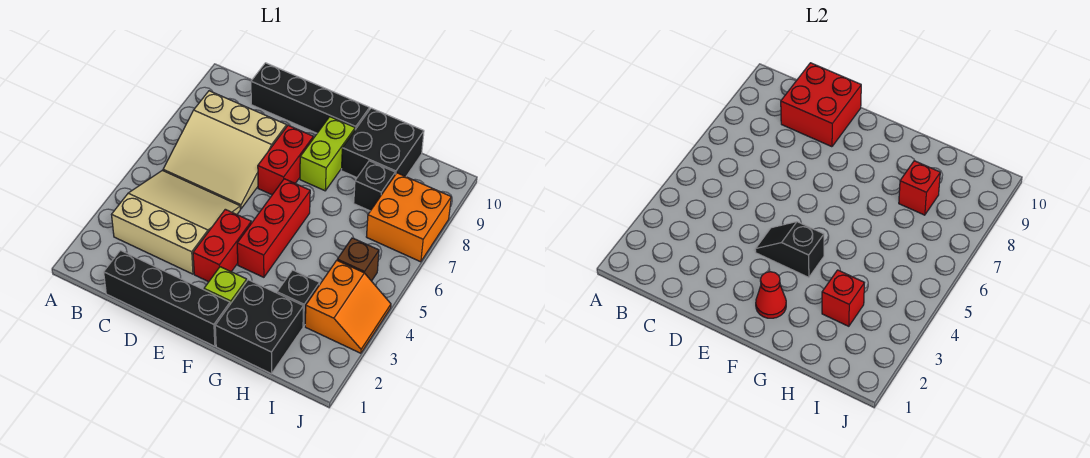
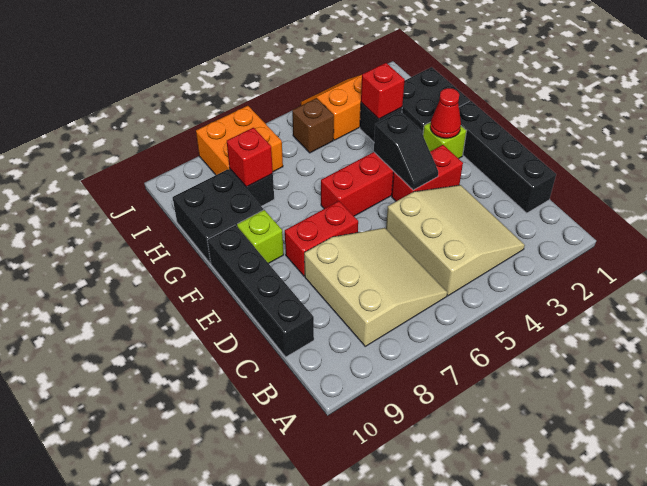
tan slope B3:D5 level 1 top 3 -> tan slope B3:D5 level 1 top 5
red brick C9:D10 level 2 -> none
lime brick F8:F9 level 1 -> lime brick F9 level 1

